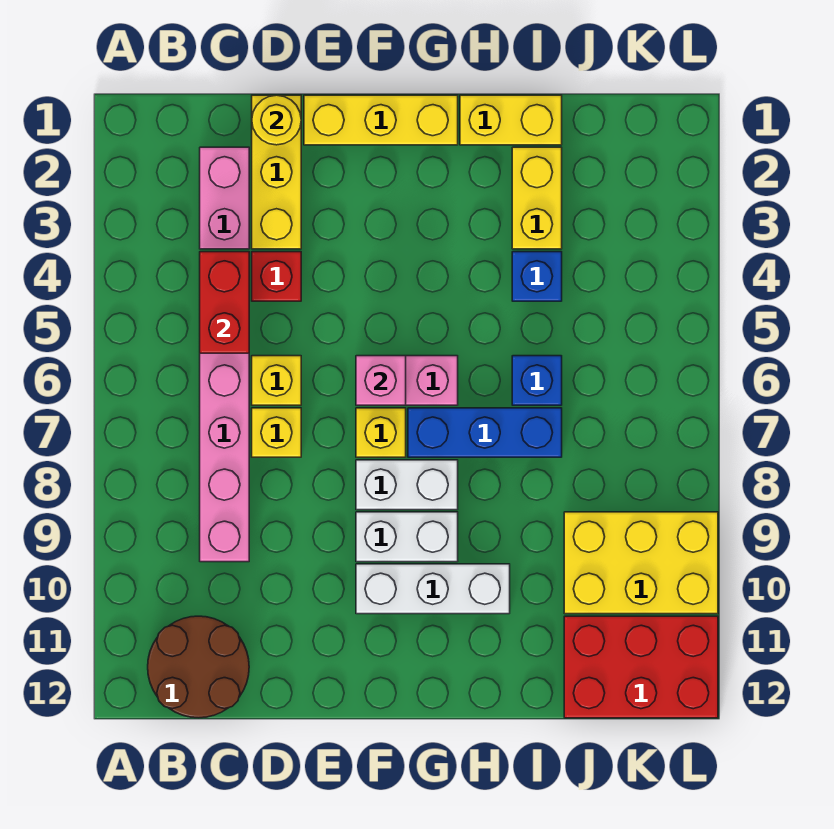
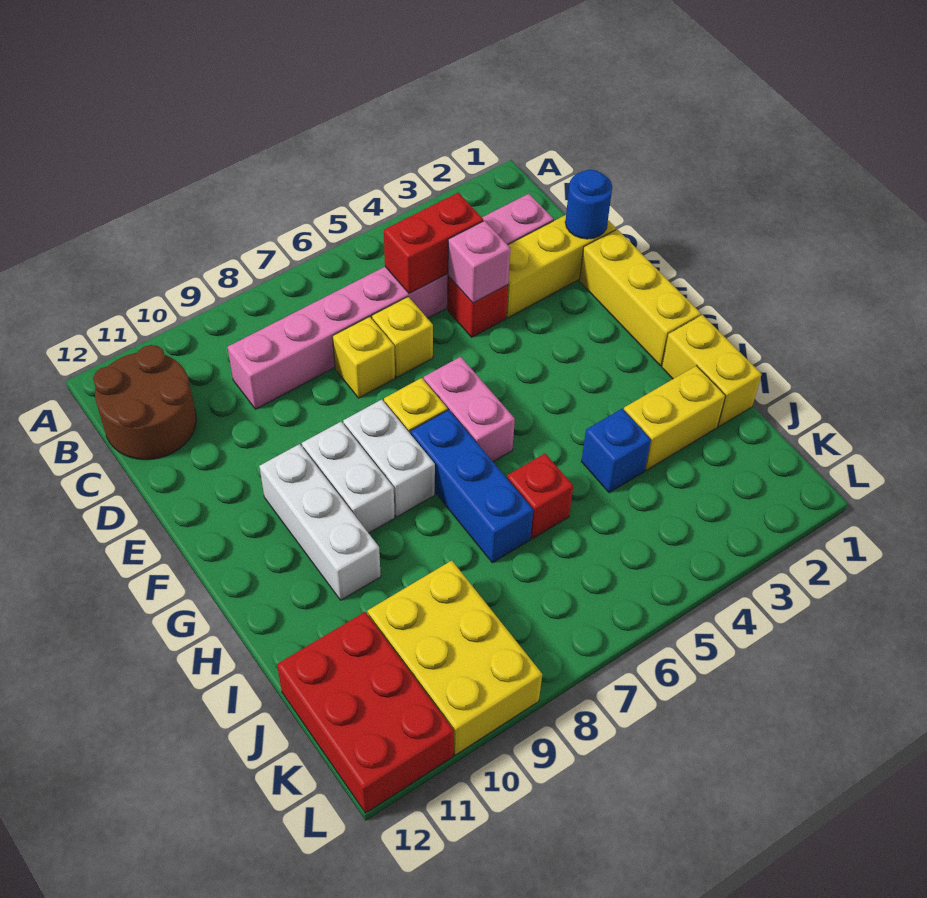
yellow round brick D1 level 2 -> blue round brick D1 level 2
pink brick F6 level 2 -> pink brick D4 level 2
blue brick I6 level 1 -> red brick I6 level 1

